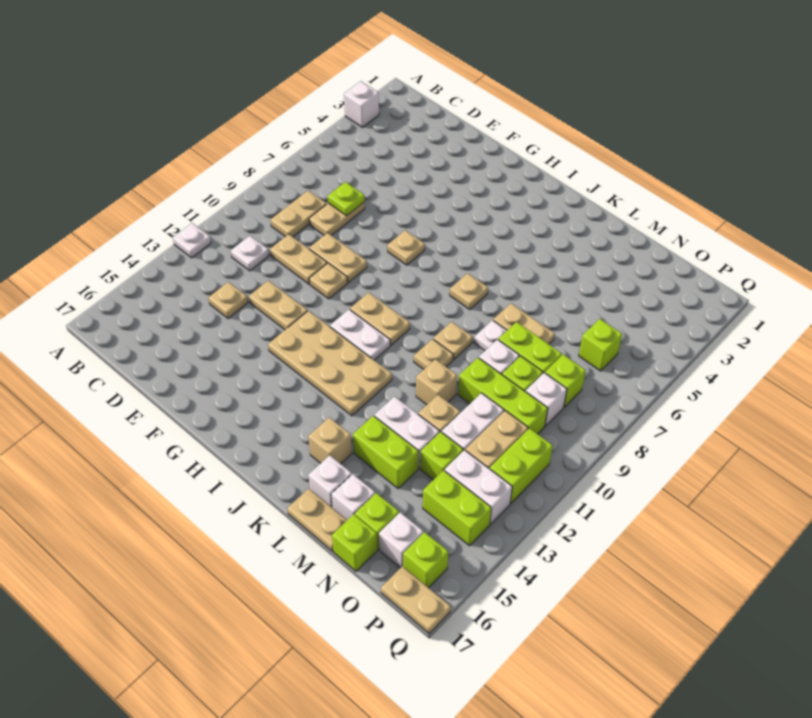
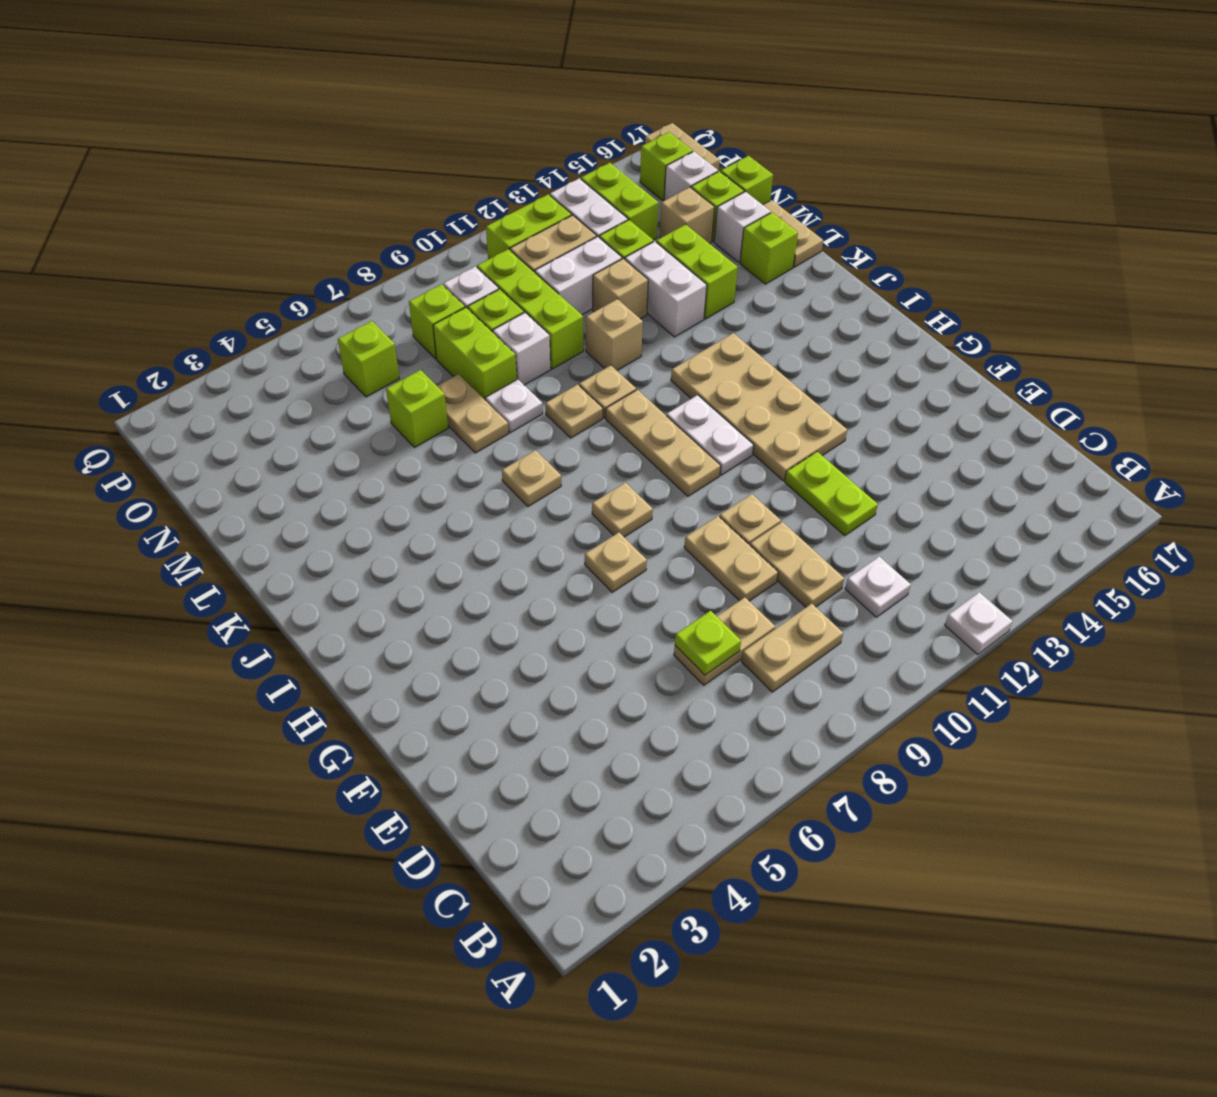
white brick A3 level 1 -> none
tan plate D13 level 1 -> tan plate H8 level 1
tan plate E12:F12 level 1 -> lime plate E12:F12 level 1
tan plate H10:I10 level 1 -> tan plate H10:J10 level 1
tan brick K15 level 1 -> tan brick N15 level 1
white brick L16 level 1 -> lime brick L16 level 1
none -> lime brick M6 level 1

